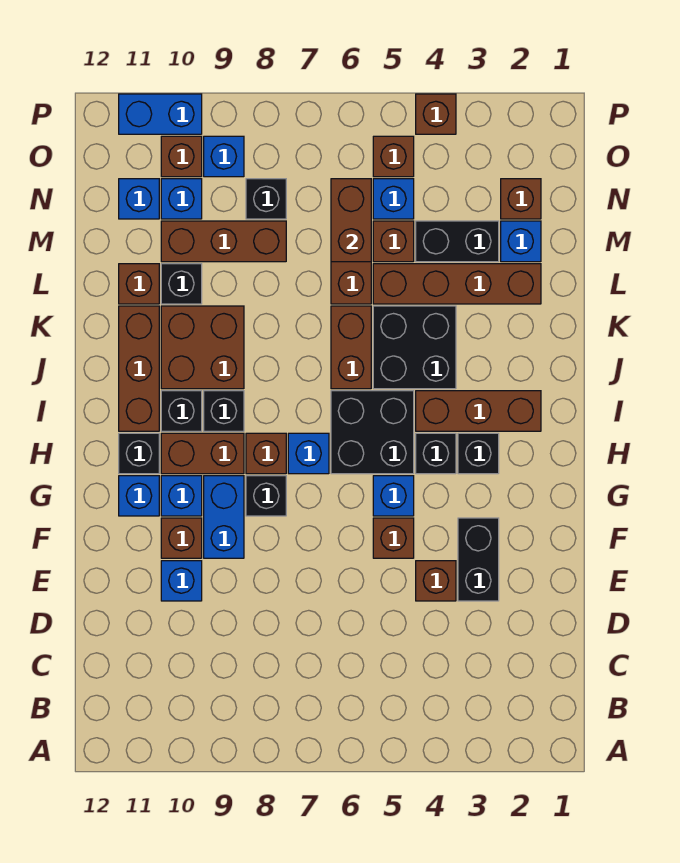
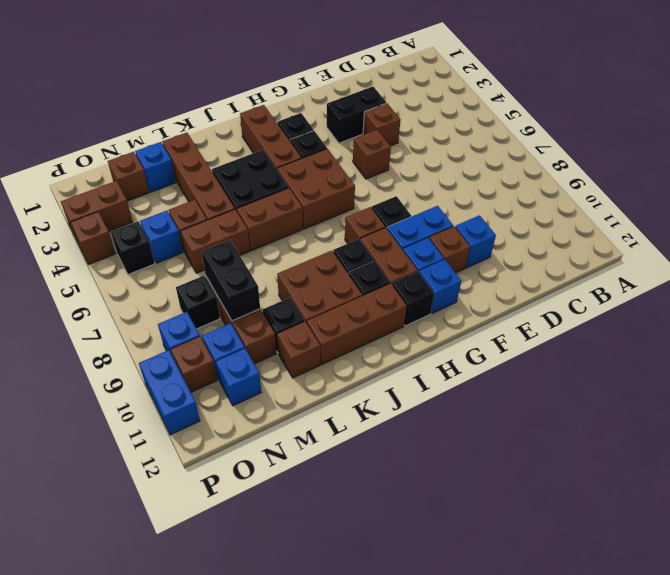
blue brick G5 level 1 -> none
black brick H5:I6 level 1 -> brown brick H5:I6 level 1
blue brick H7 level 1 -> none
black brick M3:M4 level 1 -> black brick M8:M9 level 2
brown brick M6:N6 level 2 -> brown brick O3:P3 level 1
brown brick O5 level 1 -> black brick O5 level 1

